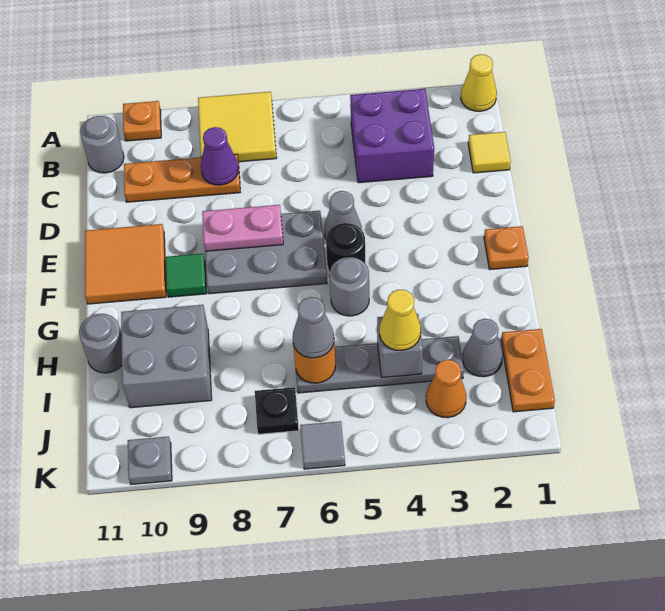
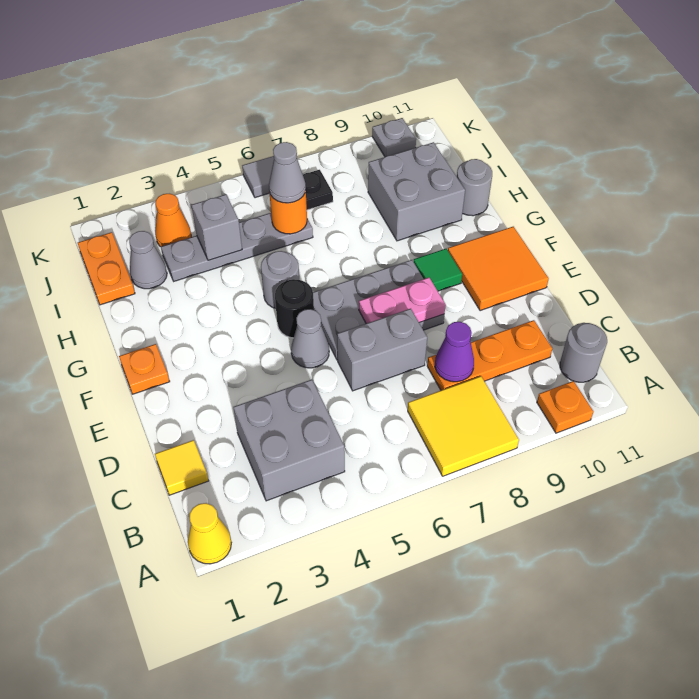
purple brick B3:C4 level 1 -> grey brick B3:C4 level 1
none -> grey brick D6:D7 level 1
yellow cone I4 level 3 -> none

